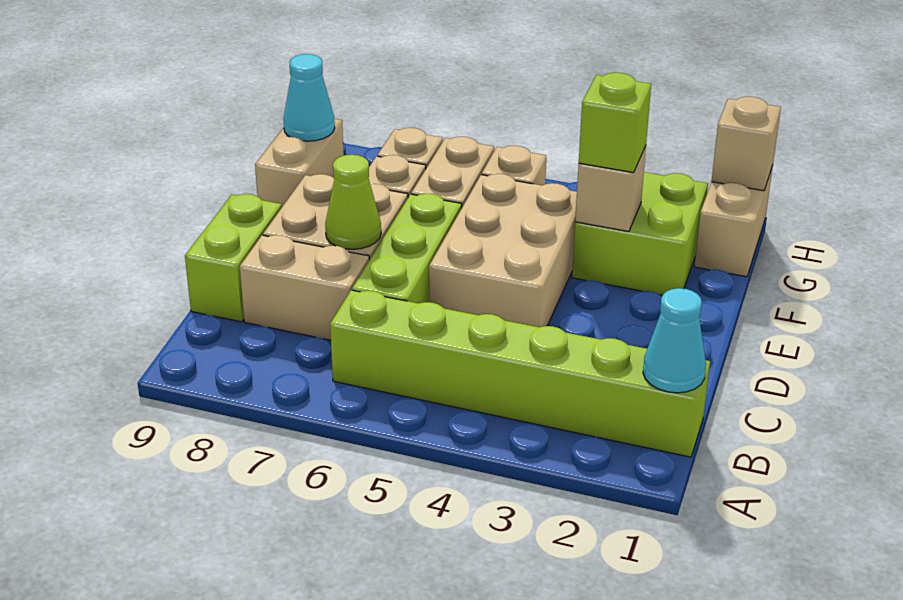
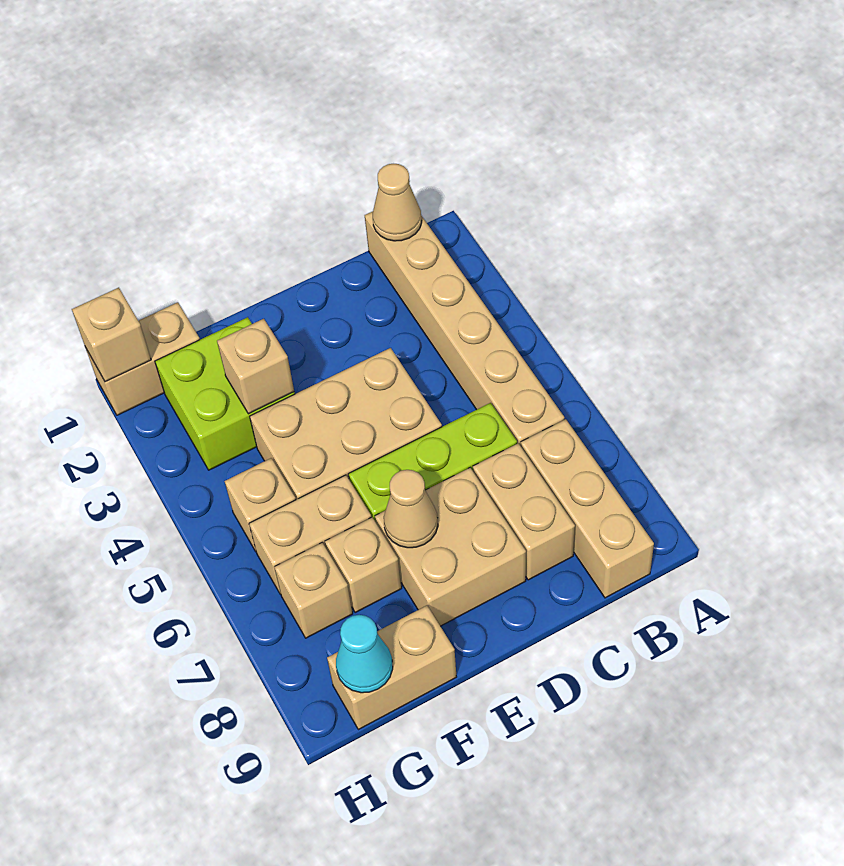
lime brick B1:B6 level 1 -> tan brick B1:B6 level 1
cyan cone B1 level 2 -> tan cone B1 level 2
none -> tan brick B7:B9 level 1
lime brick C9:D9 level 1 -> none
lime cone D7 level 2 -> none
none -> tan cone E7 level 2
lime brick F3 level 3 -> none

